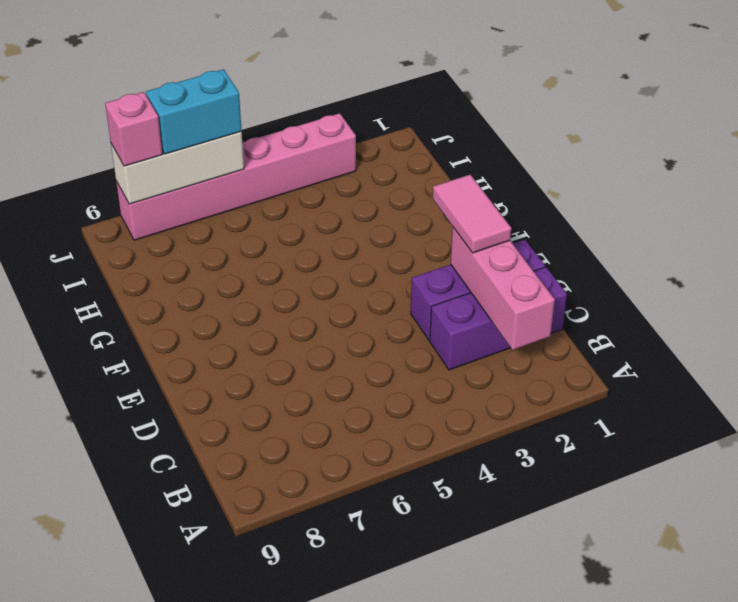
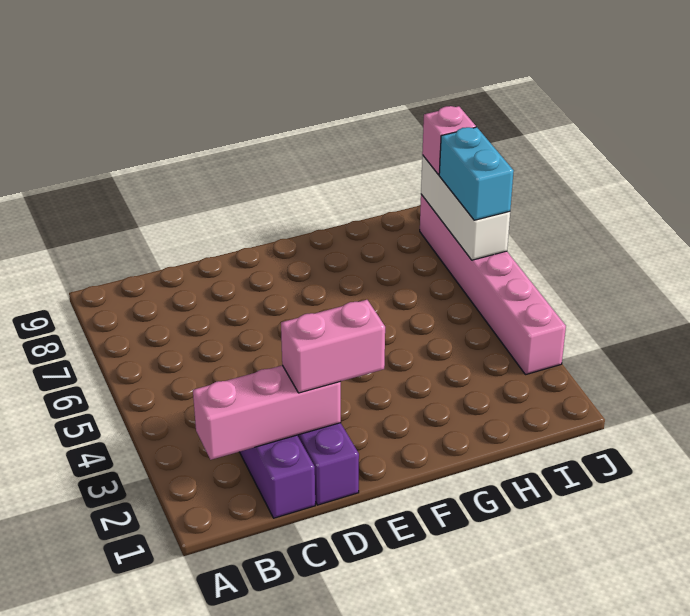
pink tile D2:E2 level 3 -> pink brick D2:E2 level 3

